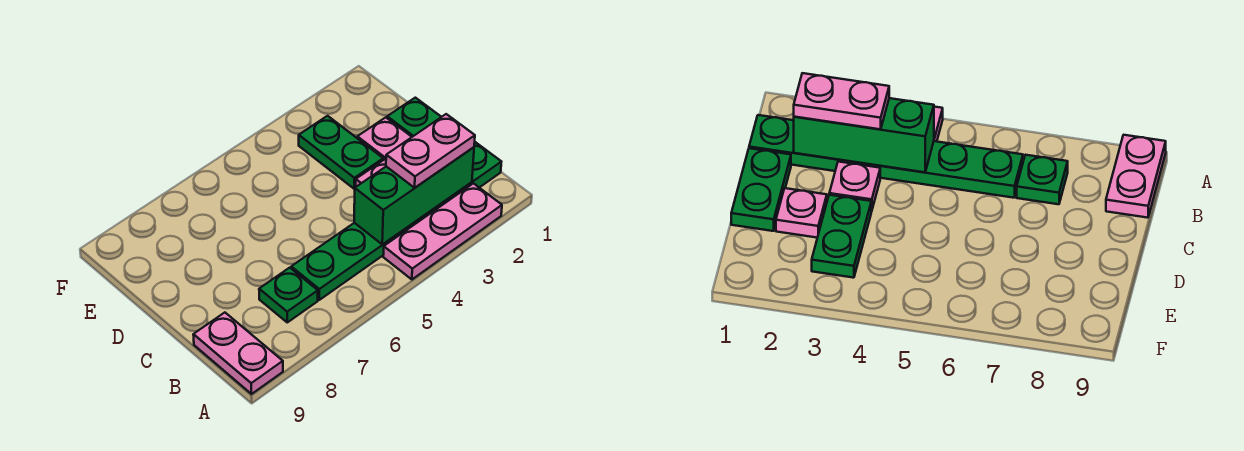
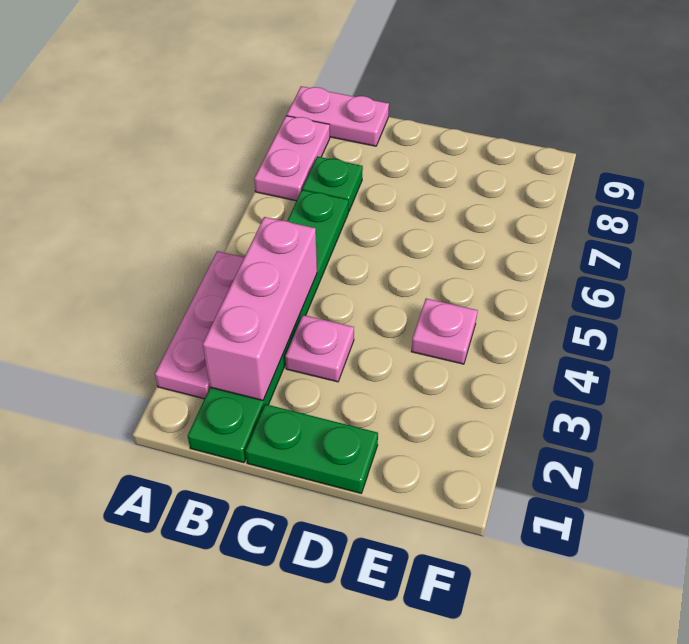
green brick B2:B4 level 2 -> pink brick B2:B4 level 2
pink plate B2:B3 level 3 -> pink plate A7:A8 level 1
pink plate D2 level 1 -> pink plate E4 level 1
green plate D3:E3 level 1 -> none

